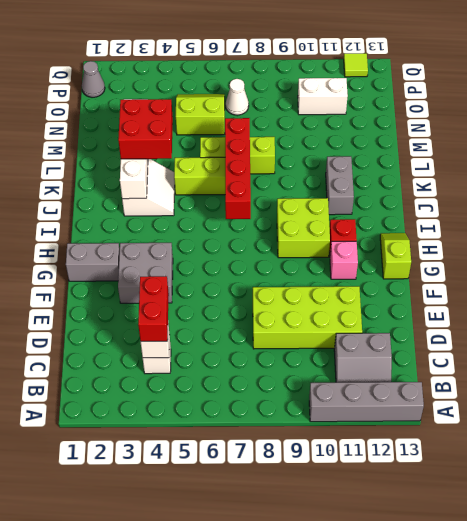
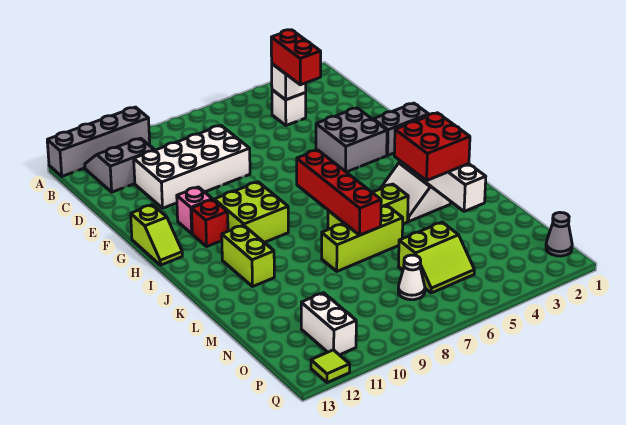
lime brick D8:E11 level 1 -> white brick D8:E11 level 1
grey brick J11:K11 level 1 -> lime brick J11:K11 level 1
white brick O10:O11 level 1 -> white brick O11:P11 level 1

